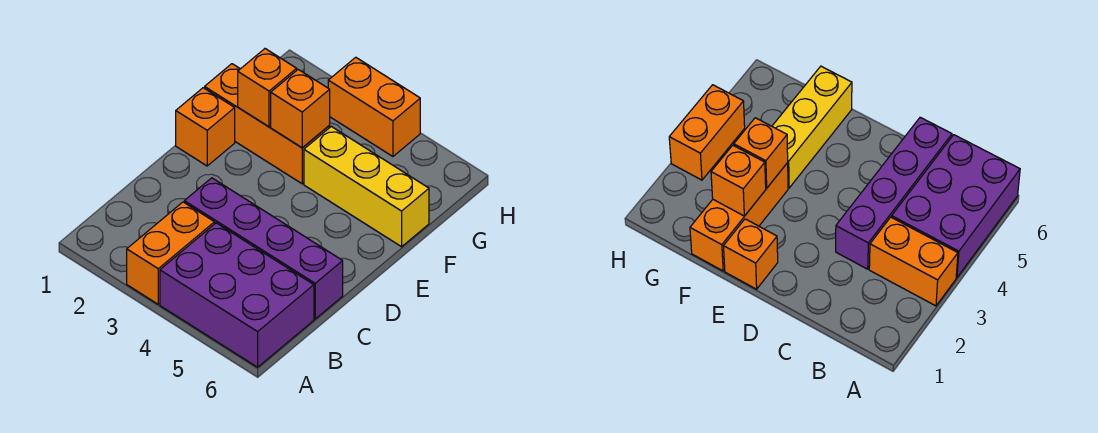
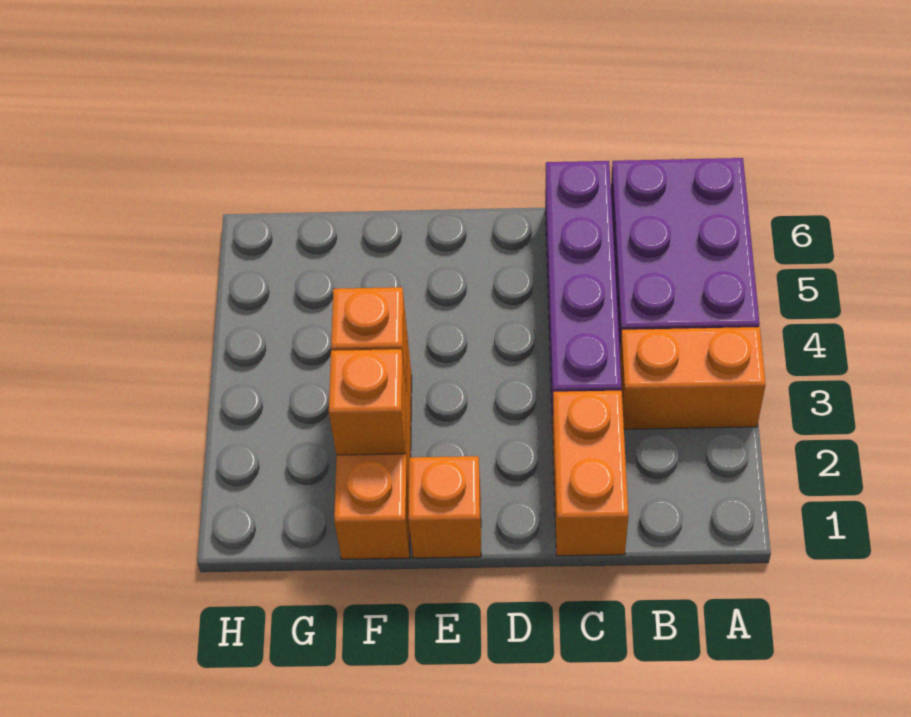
yellow brick F4:F6 level 1 -> none
orange brick H3:H4 level 1 -> orange brick C1:C2 level 1

